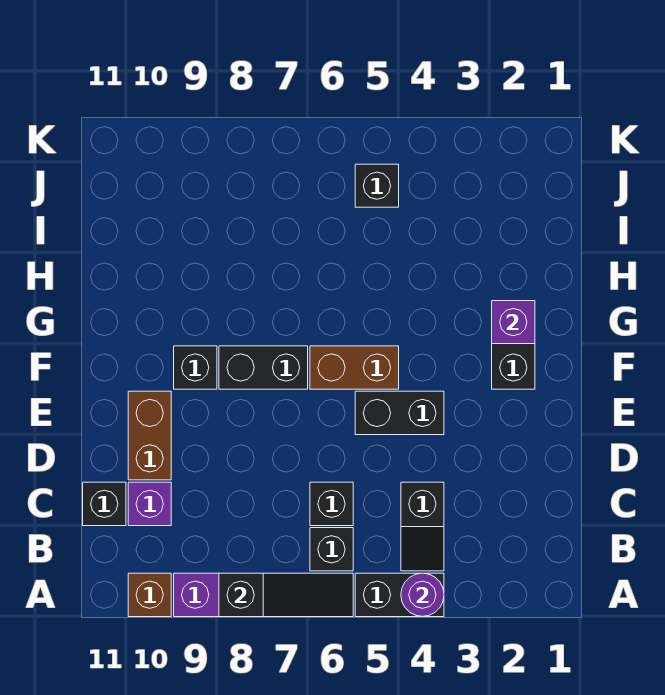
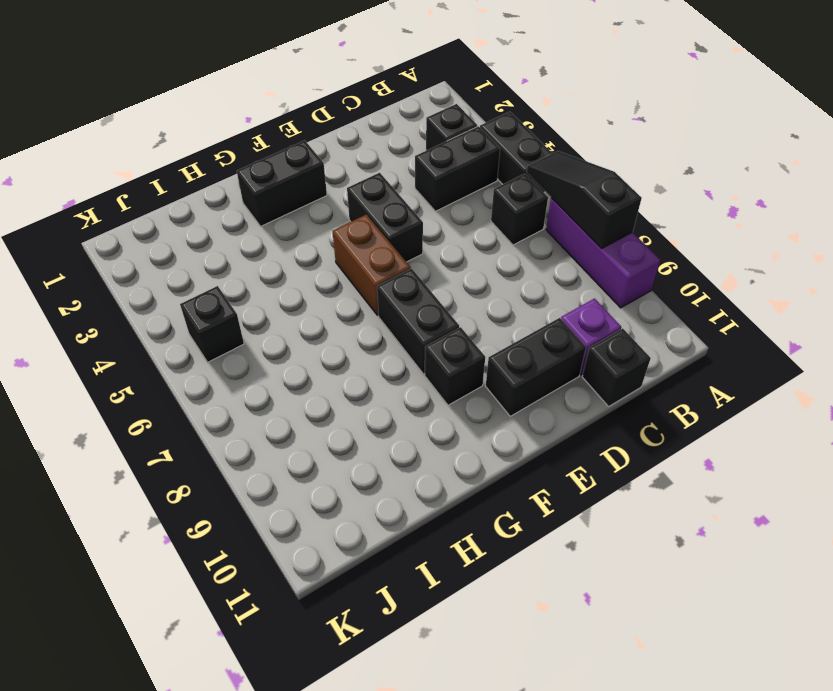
purple round brick A4 level 2 -> none
brown brick A10 level 1 -> none
black slope B4:C4 level 1 top C -> black brick B4:C4 level 1
black brick C6 level 1 -> black brick B3 level 1
brown brick D10:E10 level 1 -> black brick D10:E10 level 1
purple brick G2 level 2 -> none

